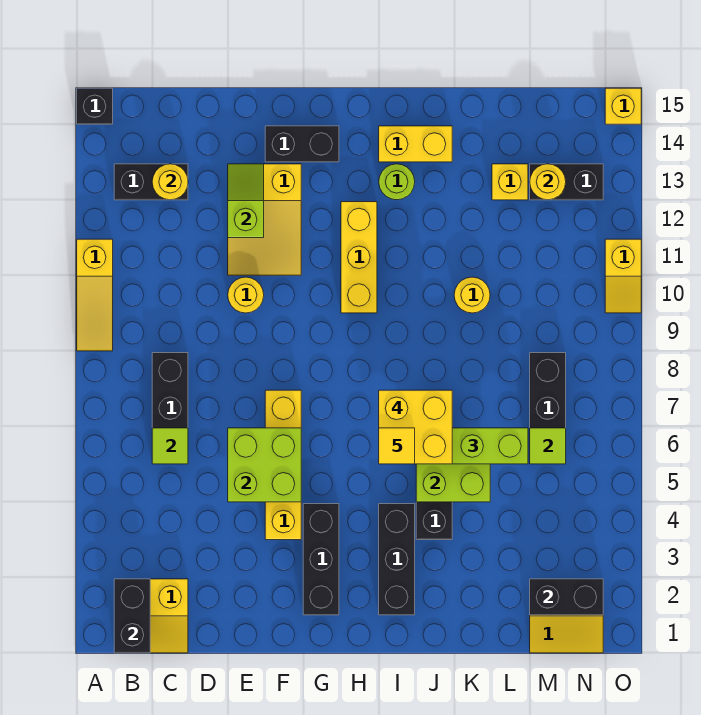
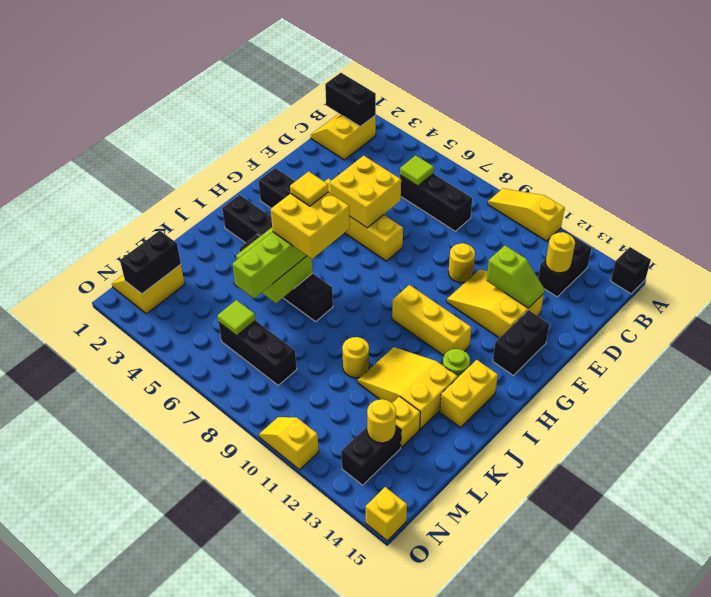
lime brick E5:F6 level 2 -> yellow brick E5:F6 level 2
none -> yellow slope J11:K13 level 1 top 13

